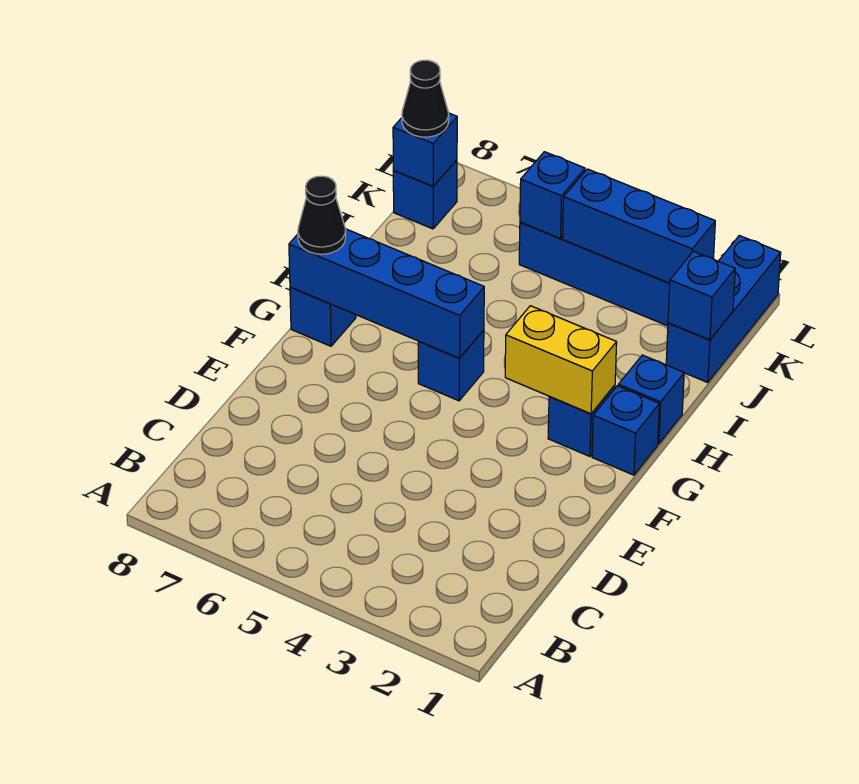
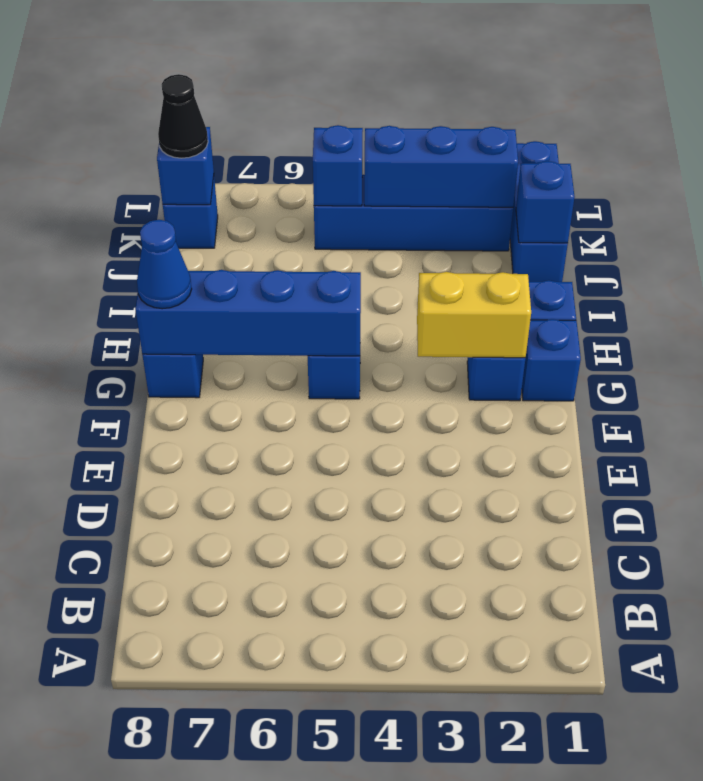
black cone G8 level 3 -> blue cone G8 level 3

